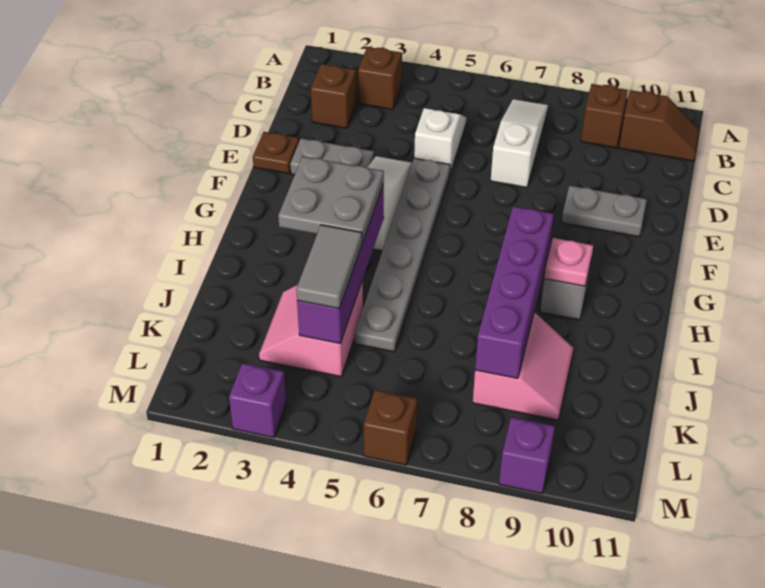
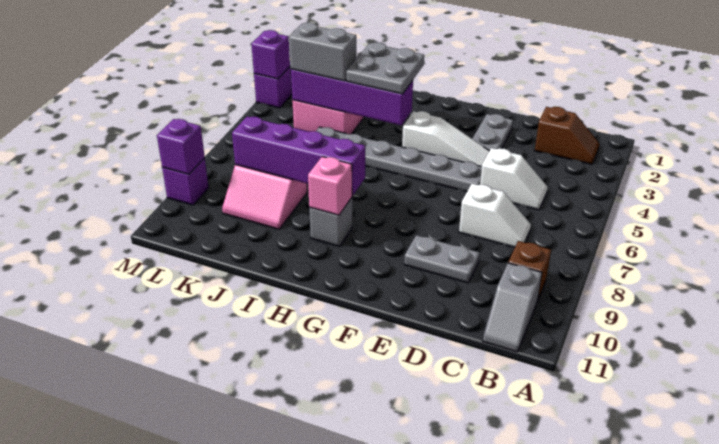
brown brick B3 level 1 -> none
white slope B7:D7 level 1 top D -> white slope C7:D7 level 1 top D
brown slope B10:B11 level 1 top 10 -> grey slope B10:B11 level 1 top 10
brown plate E1 level 1 -> none
grey plate E9:E10 level 1 -> grey plate D9:E9 level 1
pink plate H9 level 2 -> pink brick H9 level 2
grey tile J4:K4 level 3 -> grey brick J4:K4 level 3
none -> purple brick M3 level 2
brown brick M6 level 1 -> none
none -> purple brick M9 level 2

